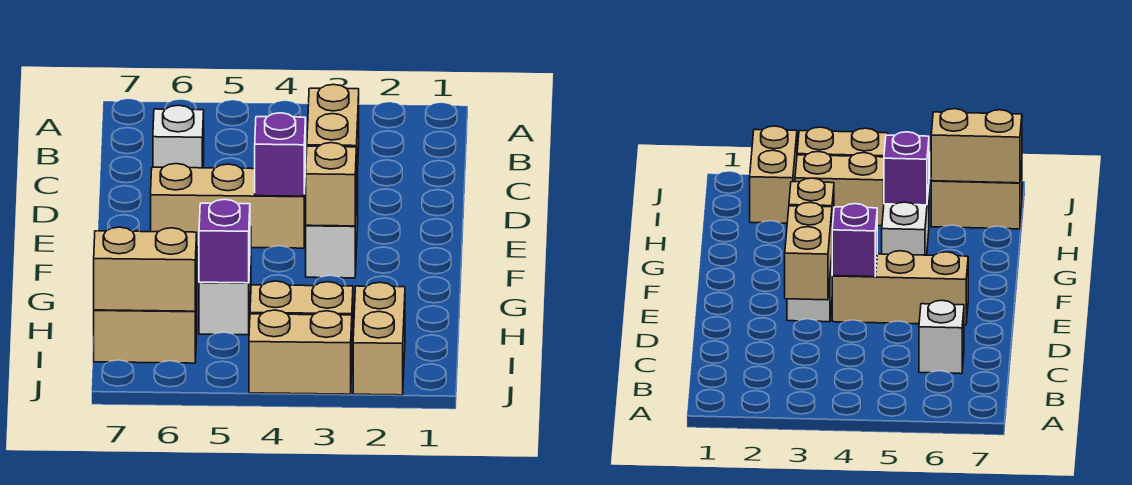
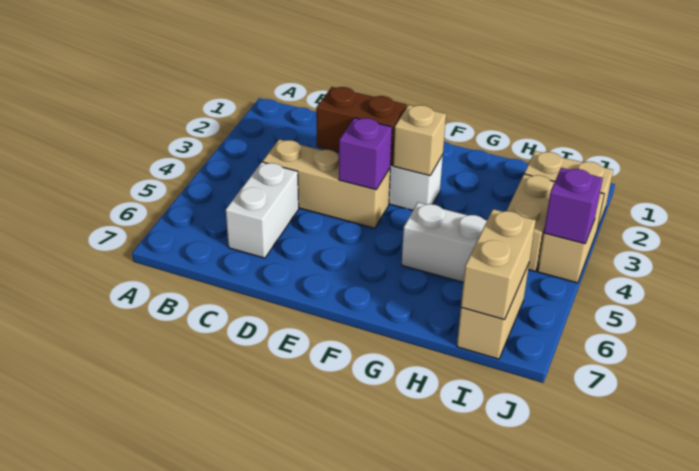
white brick C6 level 1 -> white brick C5:C6 level 1
tan brick D3:E3 level 2 -> brown brick D3:E3 level 2
tan brick E4:E6 level 1 -> tan brick C4:E4 level 1
purple brick H5 level 2 -> purple brick J4 level 2

